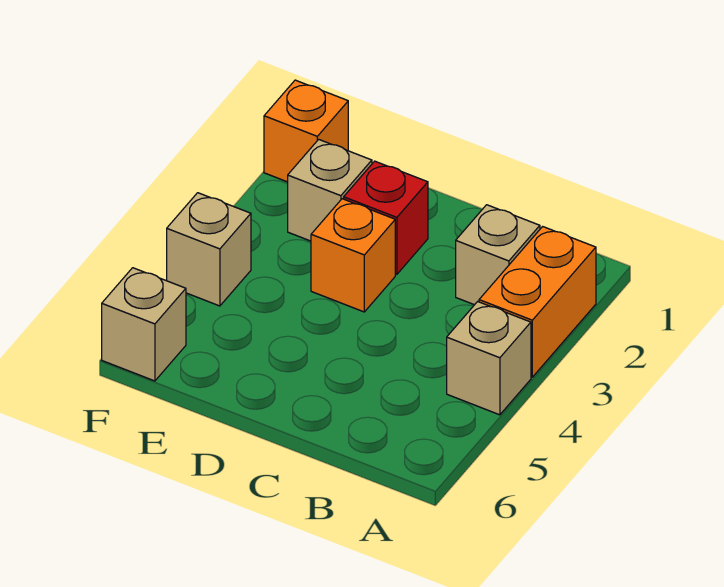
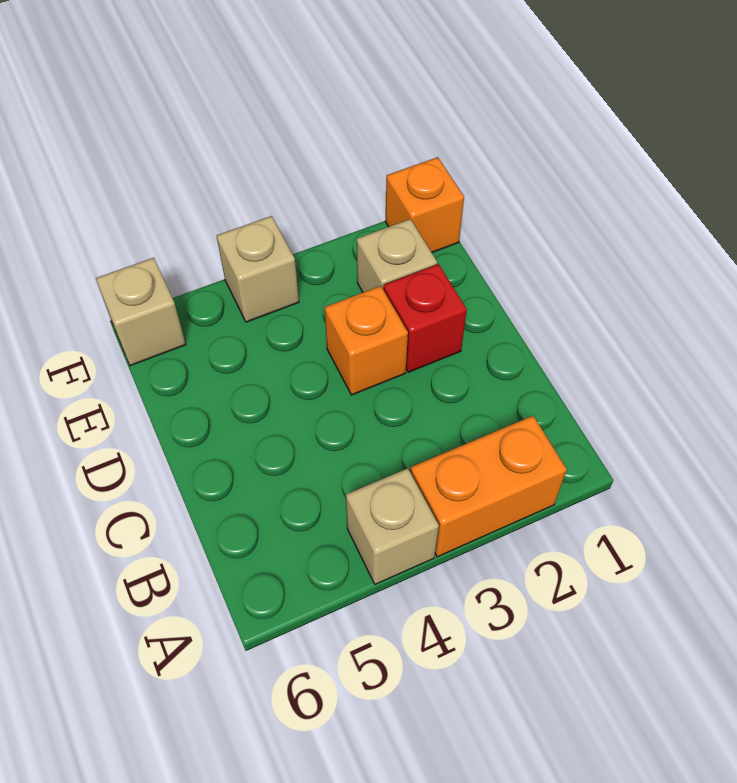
tan brick B2 level 1 -> none

